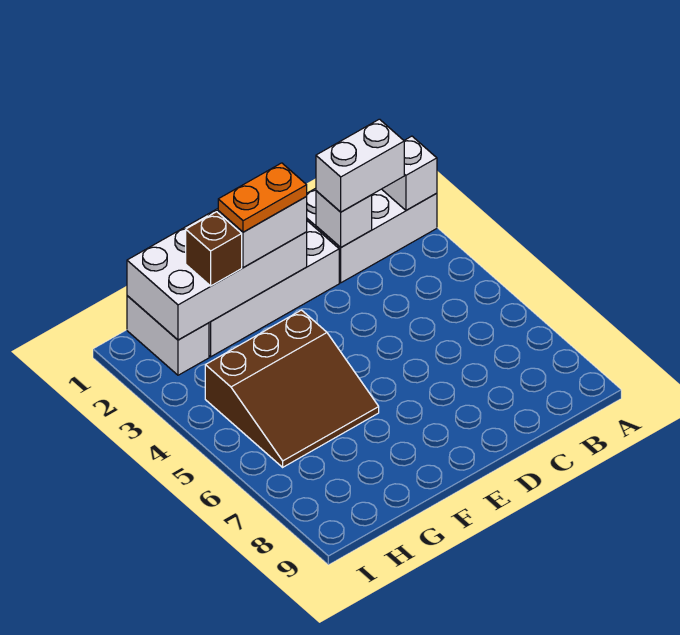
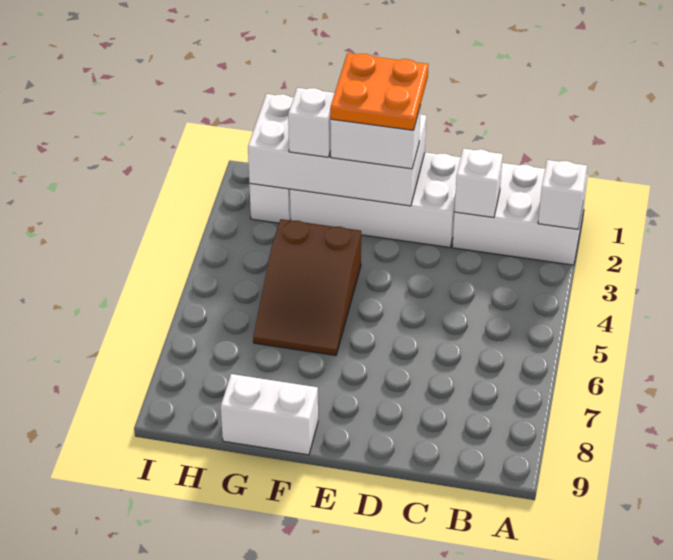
white brick B2:C2 level 3 -> white brick F9:G9 level 1
orange plate E2:F2 level 4 -> orange plate E1:F2 level 4
brown slope F4:H6 level 1 top 4 -> brown slope F4:G6 level 1 top 4
brown brick G2 level 3 -> white brick G2 level 3

